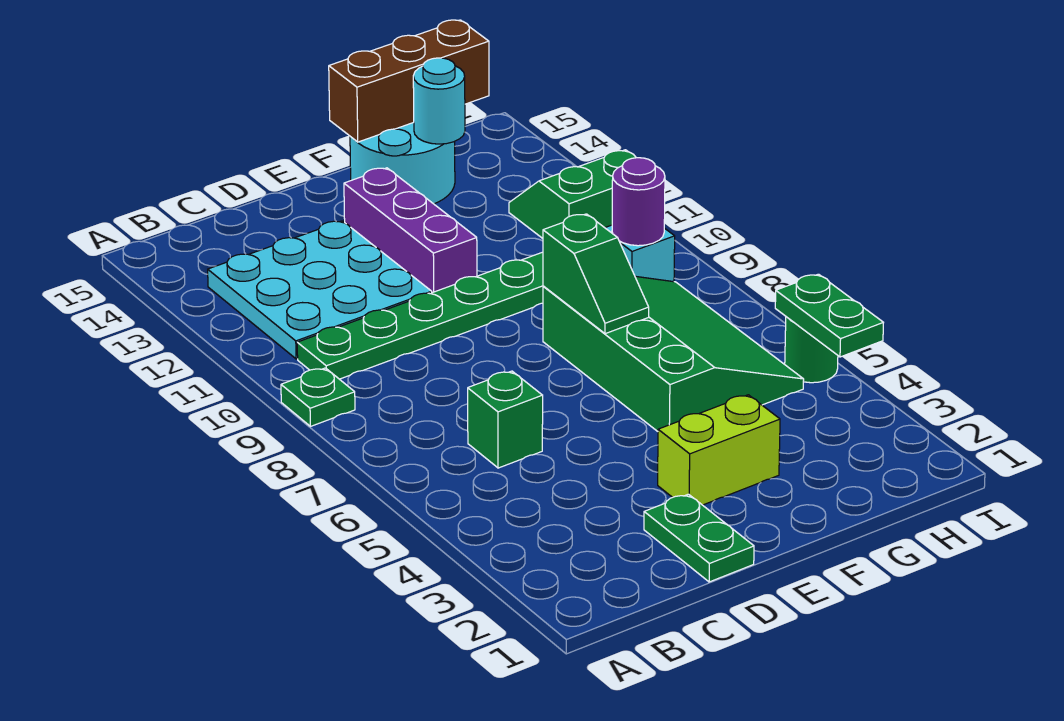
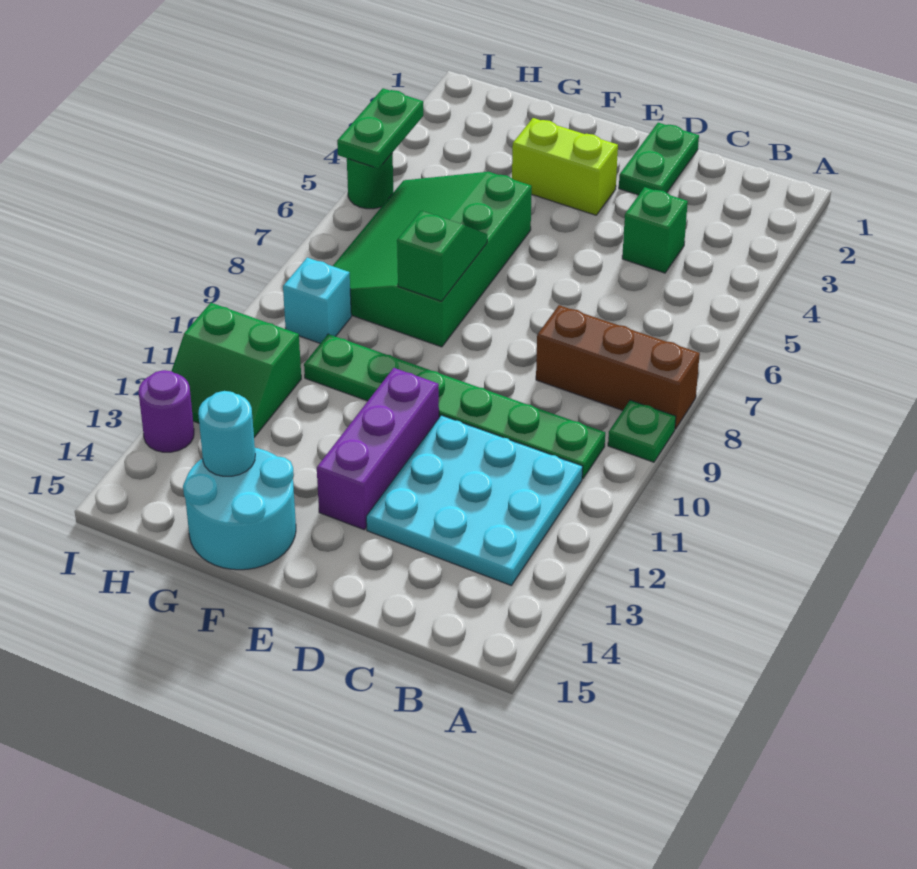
green brick C6 level 1 -> green brick C4 level 1
brown brick F15:H15 level 2 -> brown brick A8:C8 level 1
purple round brick H9 level 2 -> purple round brick I13 level 1

